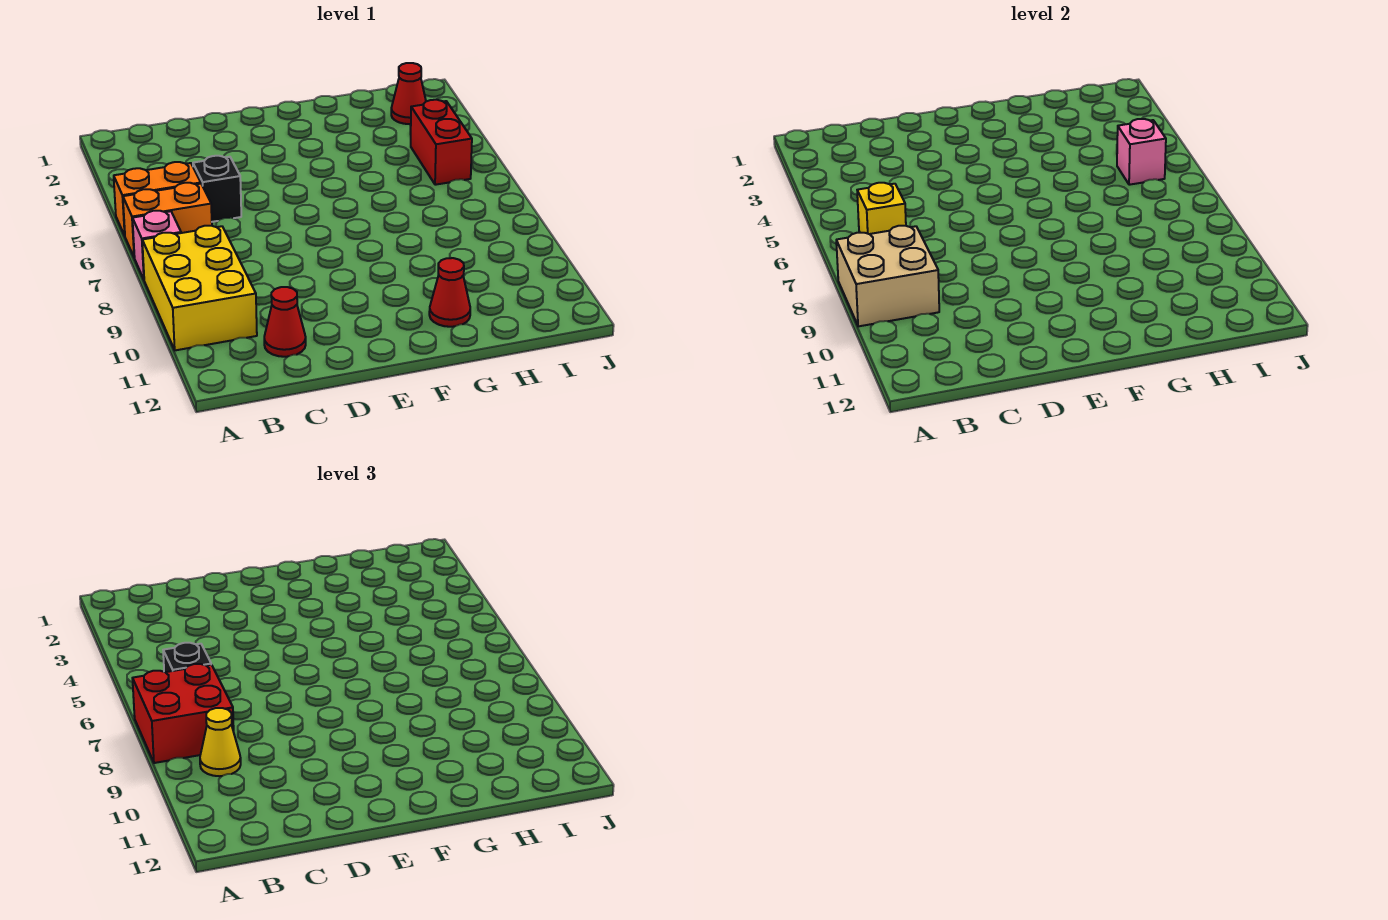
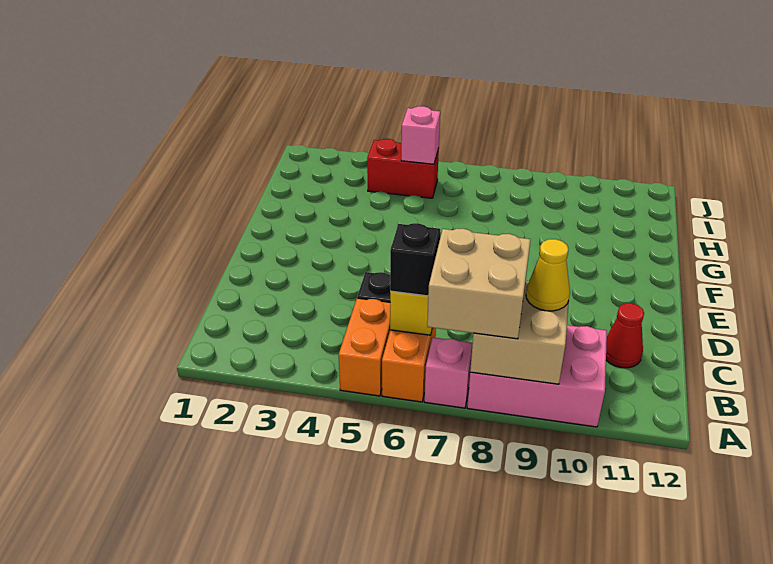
red brick A7:B8 level 3 -> tan brick A7:B8 level 3
yellow brick A8:B10 level 1 -> pink brick A8:B10 level 1
red cone G11 level 1 -> none
red cone I2 level 1 -> none

